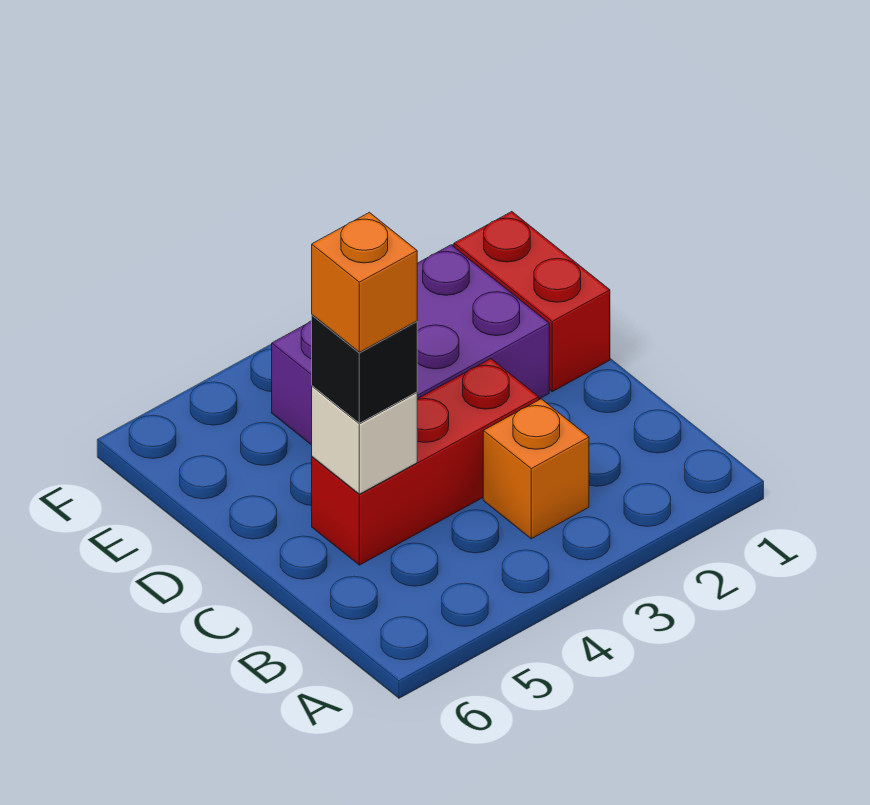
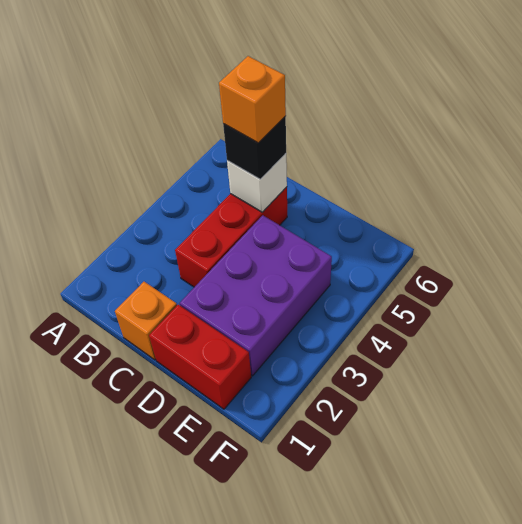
orange brick B3 level 1 -> orange brick C1 level 1

